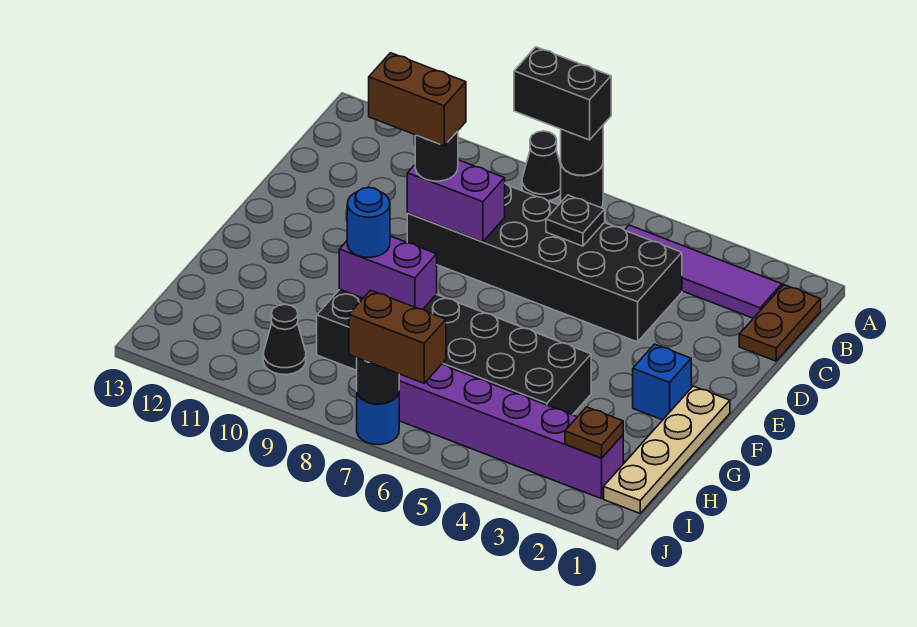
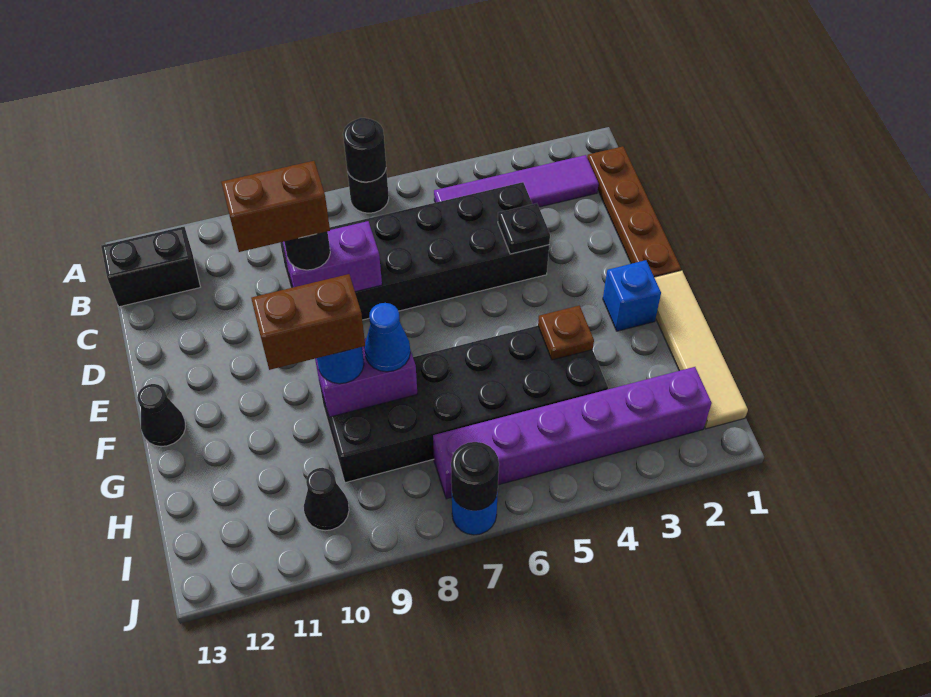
black brick A7:A8 level 3 -> black brick B12:B13 level 1
black cone A8 level 1 -> black cone F13 level 1
brown plate B1:C1 level 1 -> brown plate B1:E1 level 1
black plate C6 level 2 -> black plate D4 level 2
tan plate F1:I1 level 1 -> tan tile F1:I1 level 1
none -> blue cone G8 level 3
brown plate I2 level 2 -> brown plate G4 level 2
brown brick J6:J7 level 3 -> brown brick G9:G10 level 4

